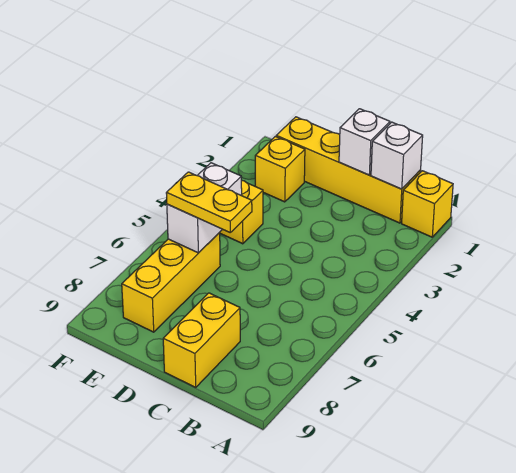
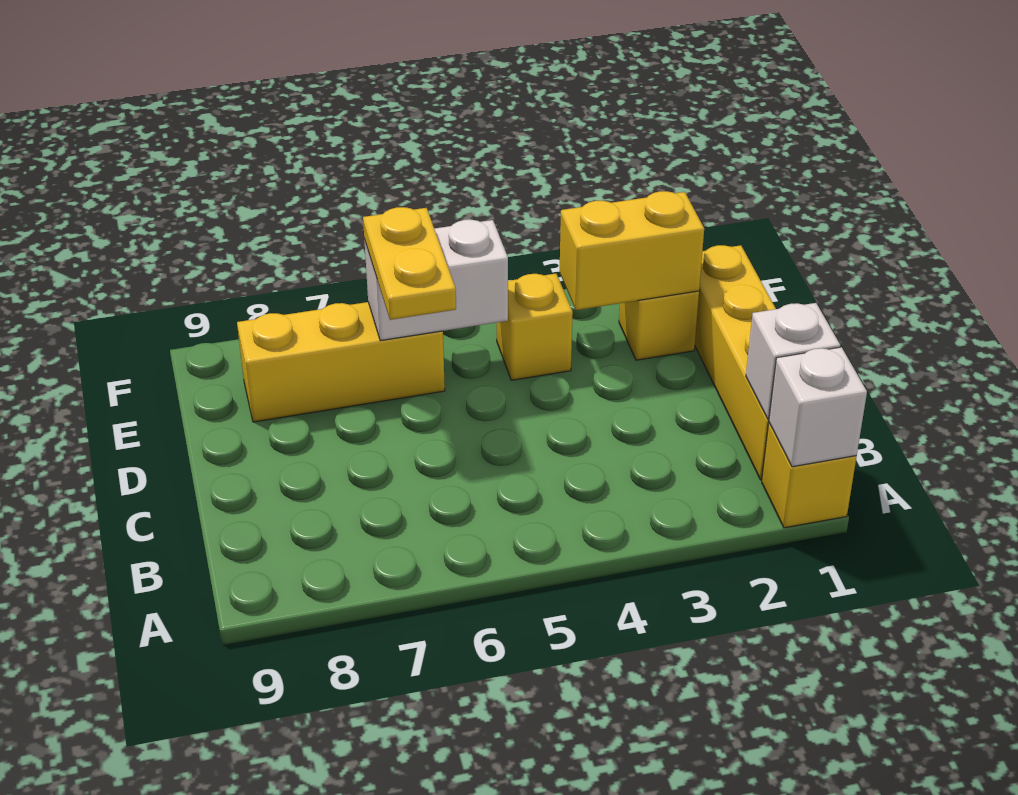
white brick C1 level 2 -> white brick A1 level 2
yellow brick C8:C9 level 1 -> yellow brick E2:E3 level 2

